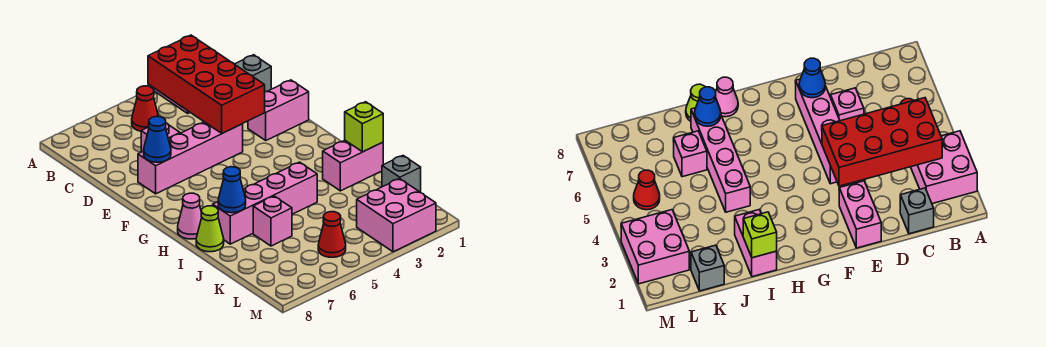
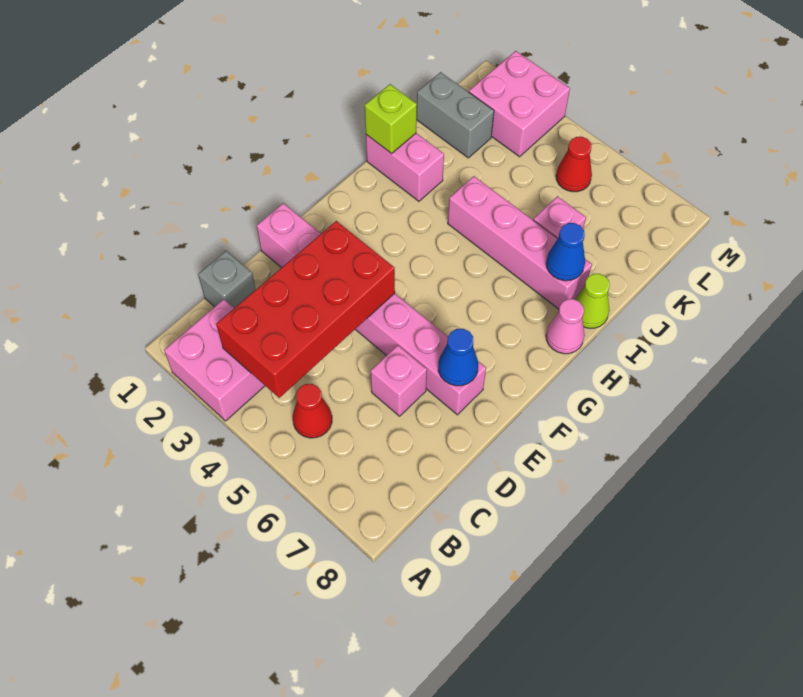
grey brick K1 level 1 -> grey brick K1:K2 level 1

